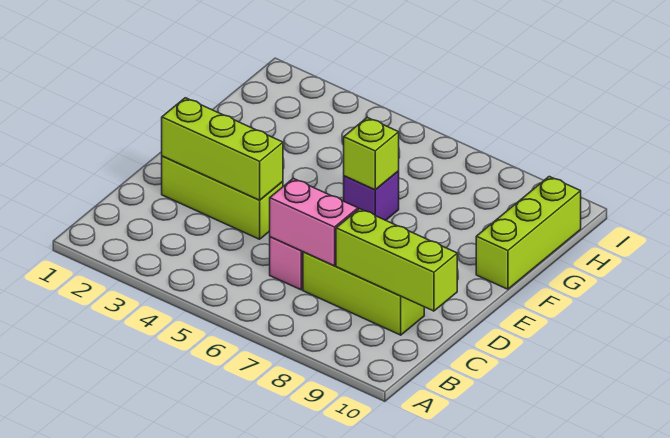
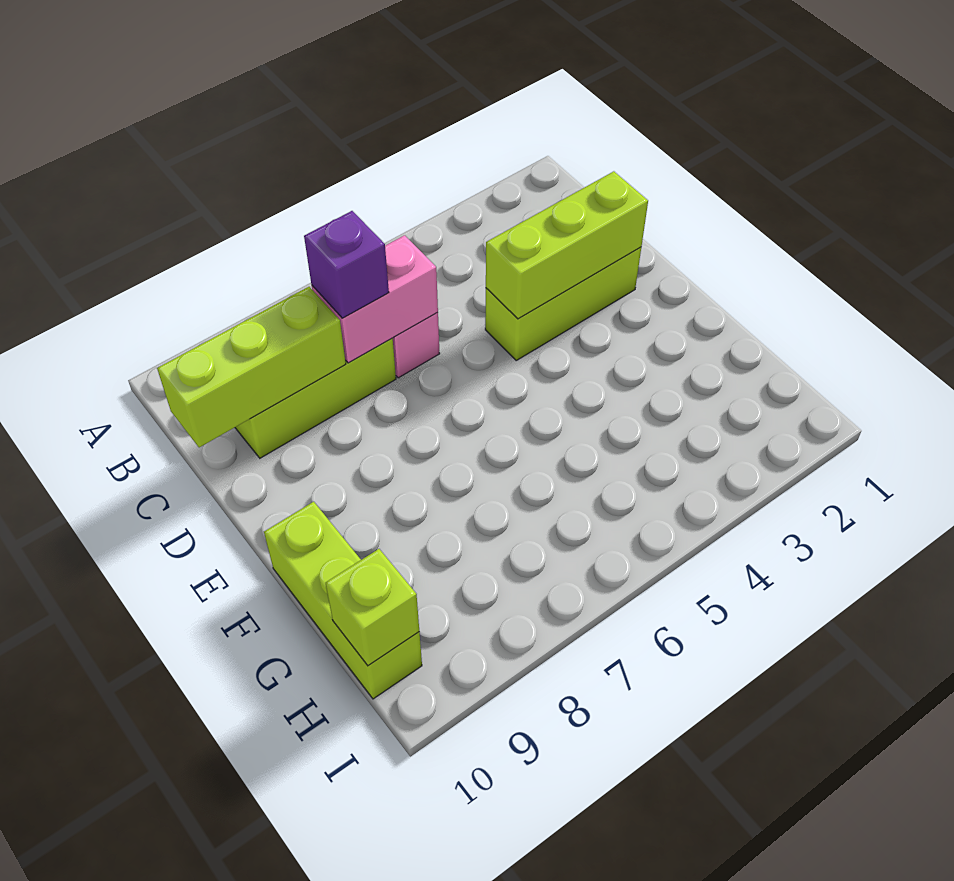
purple brick F6 level 1 -> purple brick C7 level 3
lime brick F6 level 2 -> lime brick H10 level 2

